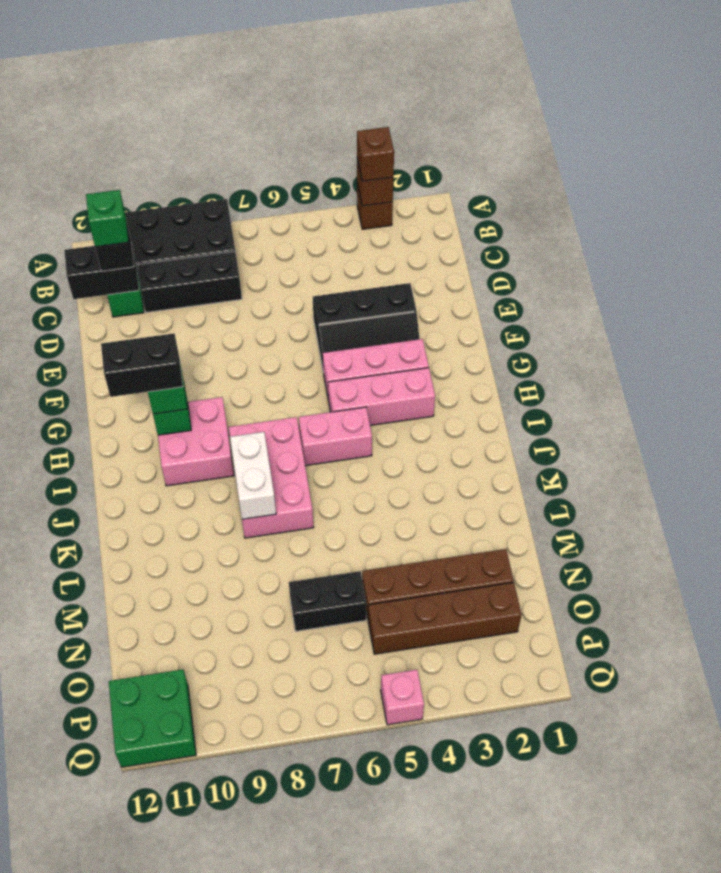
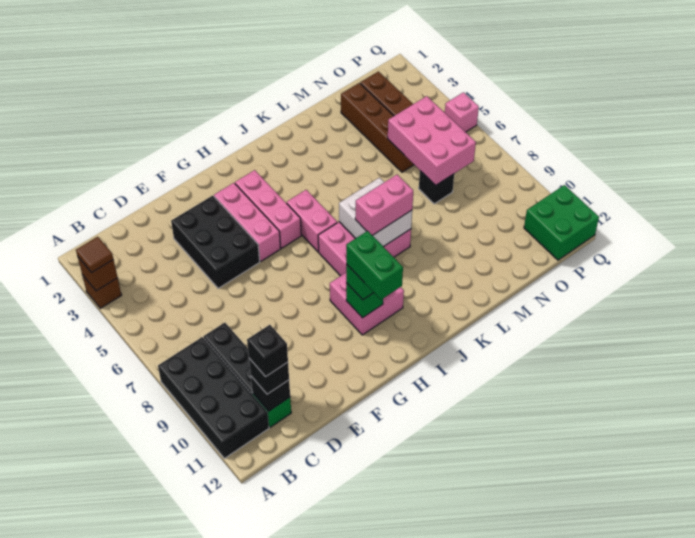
brown brick A3 level 3 -> brown tile A3 level 3
black brick C11:C12 level 2 -> black brick C11 level 2
green brick C11 level 4 -> black brick C11 level 4
black slope E3:F5 level 1 top E -> black brick E3:F5 level 1
black brick H10:H11 level 4 -> green brick H10:H11 level 4
white brick J8:K8 level 2 -> white brick J7:K8 level 2
none -> pink brick J8:K8 level 3
none -> pink brick N5:O7 level 2
black brick N6:N7 level 1 -> black brick N7 level 1

